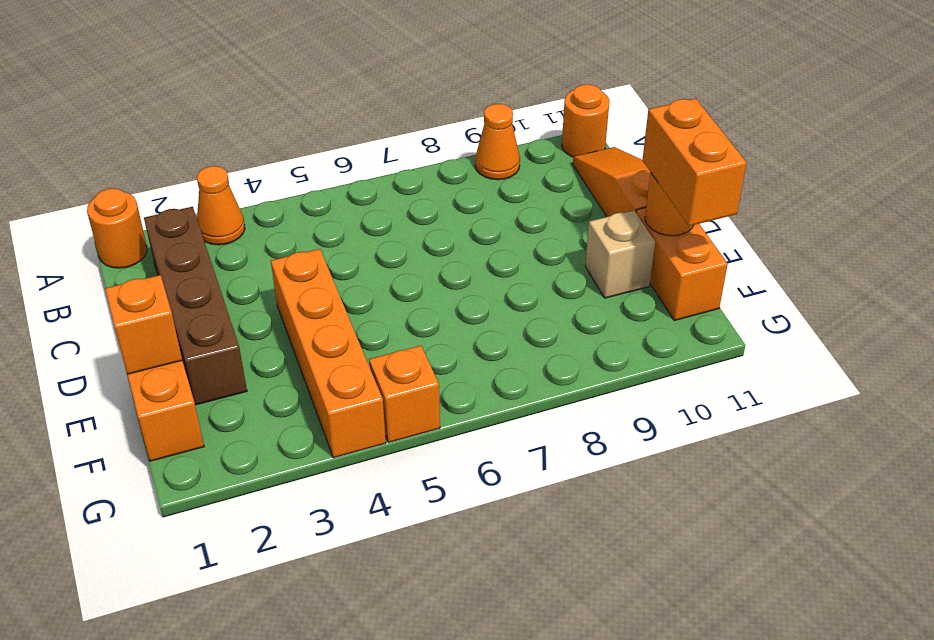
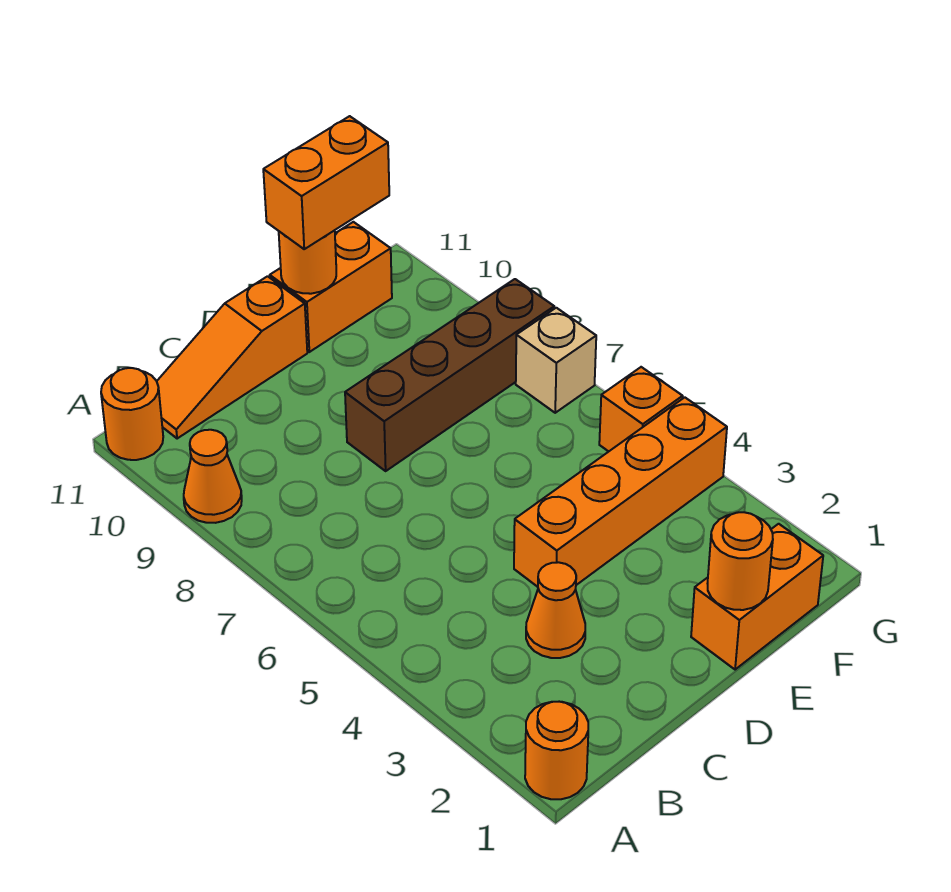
orange cone A3 level 1 -> orange cone C3 level 1
brown brick B2:E2 level 1 -> brown brick D8:G8 level 1
orange brick E1 level 2 -> orange round brick E1 level 2
tan brick E10 level 1 -> tan brick G7 level 1

